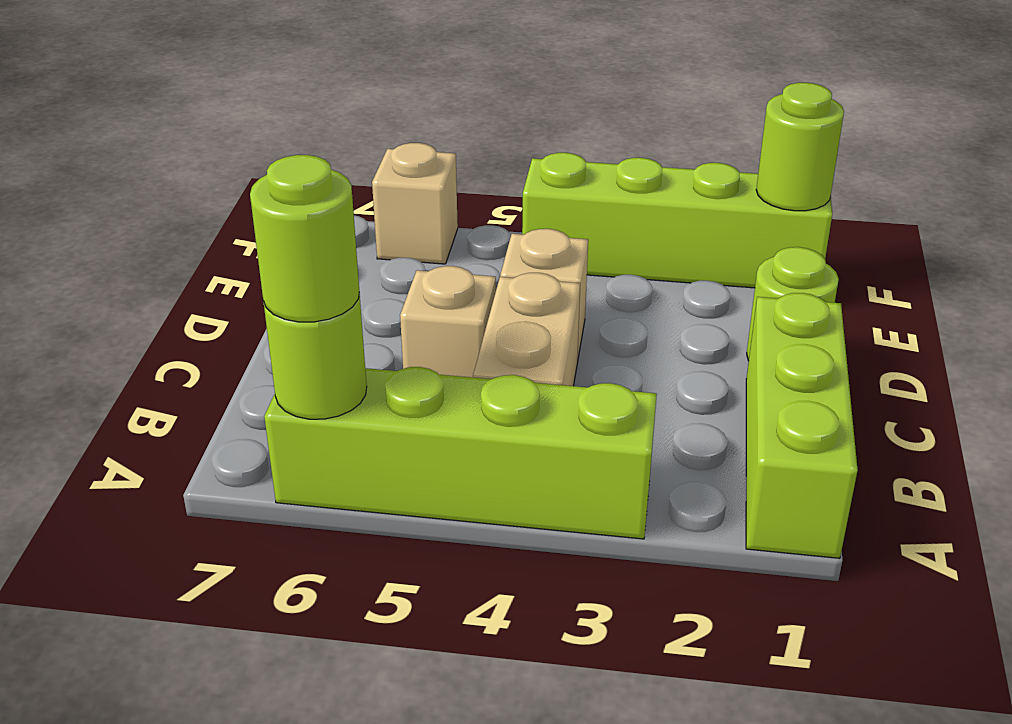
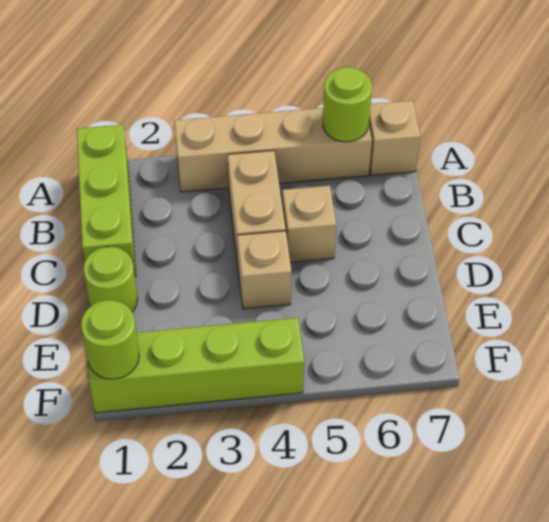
lime brick A3:A6 level 1 -> tan brick A3:A6 level 1
lime round brick A6 level 3 -> none
tan brick F6 level 1 -> tan brick A7 level 1

